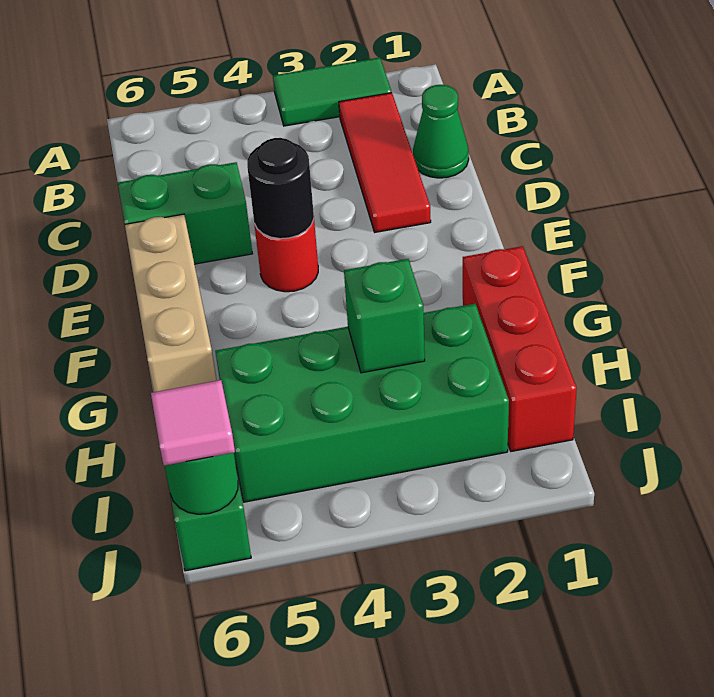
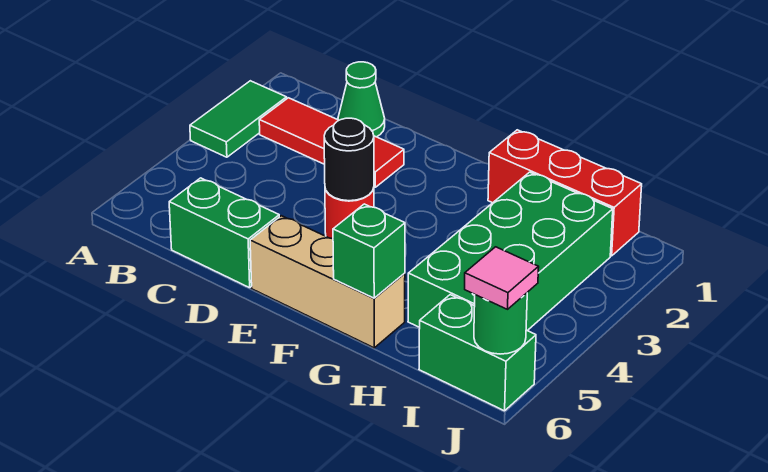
green brick D5:D6 level 1 -> green brick C6:D6 level 1
green brick H3 level 2 -> green brick G6 level 2

